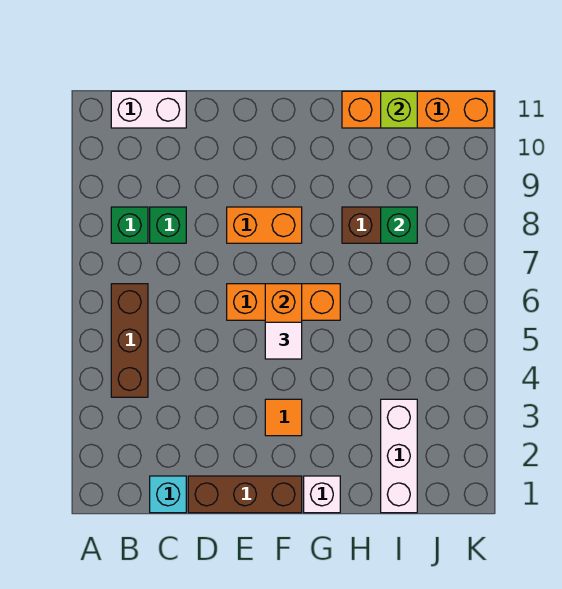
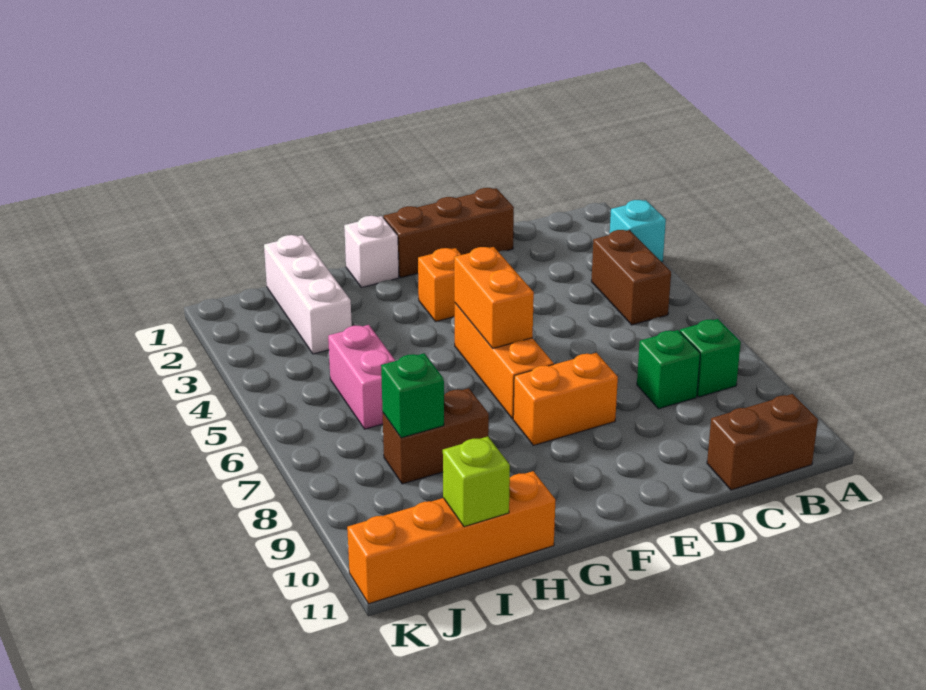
brown brick B4:B6 level 1 -> brown brick B4:B5 level 1
white brick B11:C11 level 1 -> brown brick B11:C11 level 1
cyan brick C1 level 1 -> cyan brick A3 level 1
orange brick E6:G6 level 1 -> orange brick F5:F7 level 1
orange tile F3 level 1 -> orange brick F3 level 1
white tile F5 level 3 -> none
none -> pink brick I5:I6 level 1

